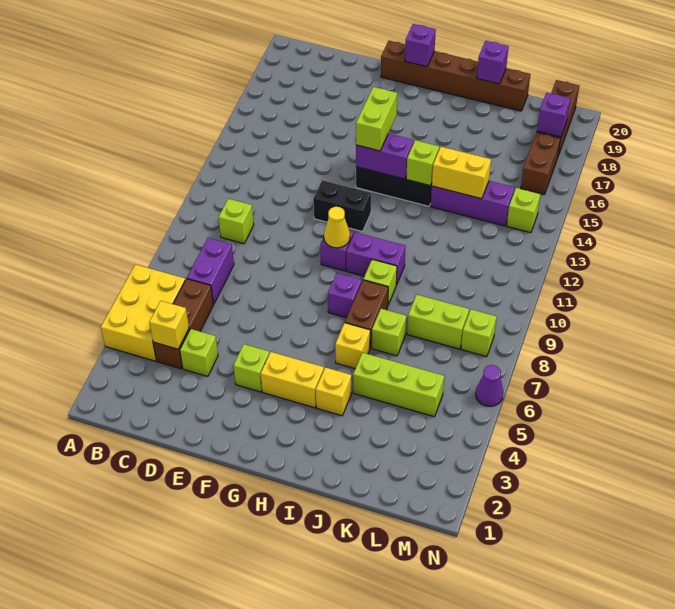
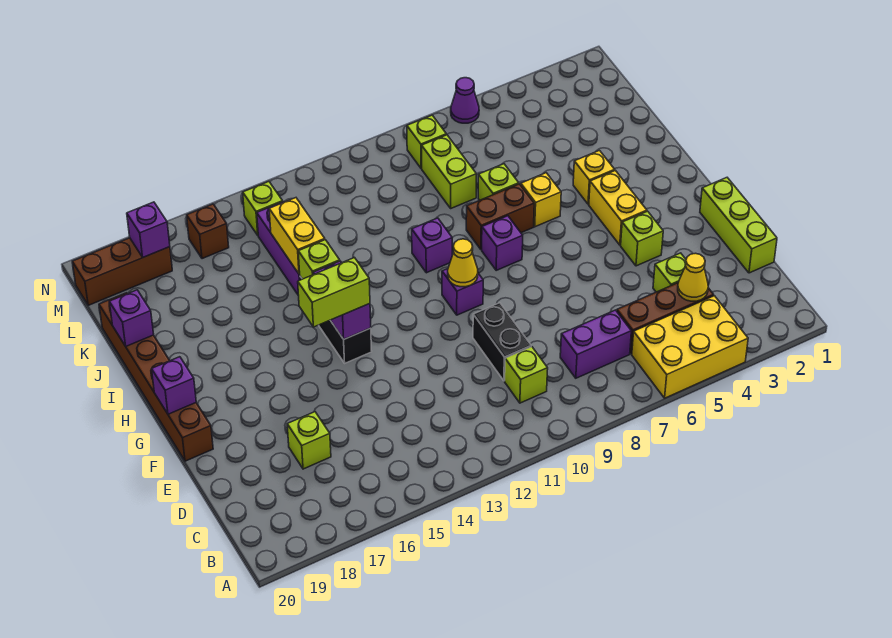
yellow brick C4 level 2 -> yellow cone C4 level 2
black brick F12:G12 level 1 -> black brick D10:E10 level 1
purple brick H10:I10 level 1 -> purple brick I10 level 1
lime brick I9 level 1 -> lime brick D17 level 1
lime brick J5:L5 level 1 -> lime brick D1:F1 level 1
brown brick M16:M17 level 1 -> brown brick M16 level 1

